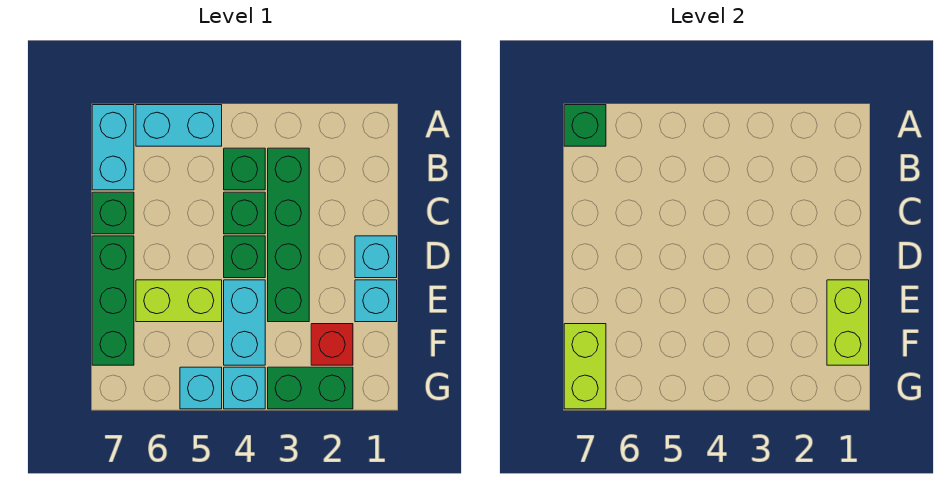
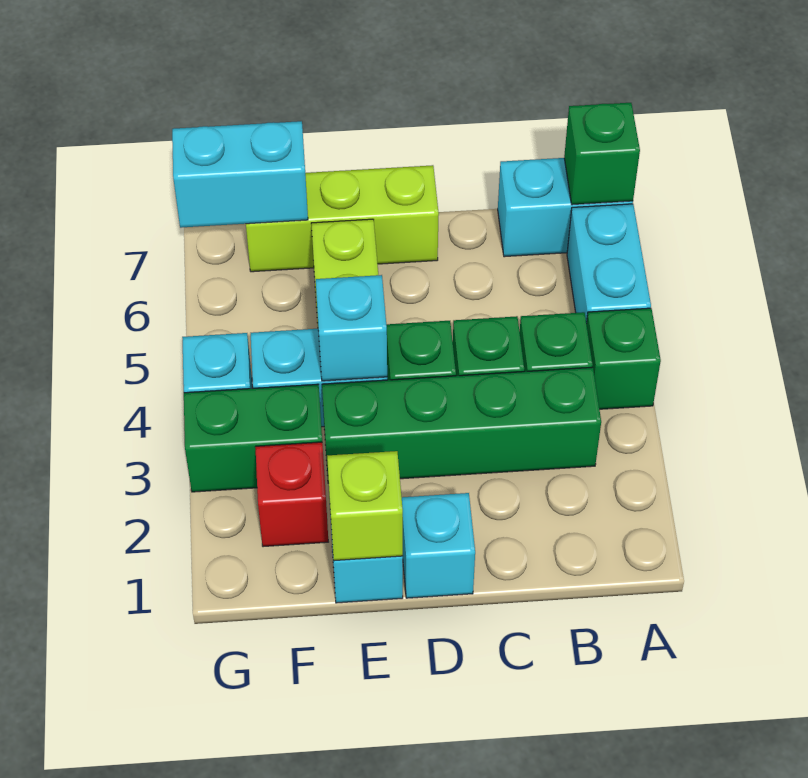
green brick C7 level 1 -> green brick A4 level 1
green brick D7:F7 level 1 -> lime brick D7:F7 level 1
lime brick E1:F1 level 2 -> lime brick E1 level 2
lime brick F7:G7 level 2 -> cyan brick F7:G7 level 2
green brick G2:G3 level 1 -> green brick F3:G3 level 1
cyan brick G5 level 1 -> cyan brick E4 level 2

